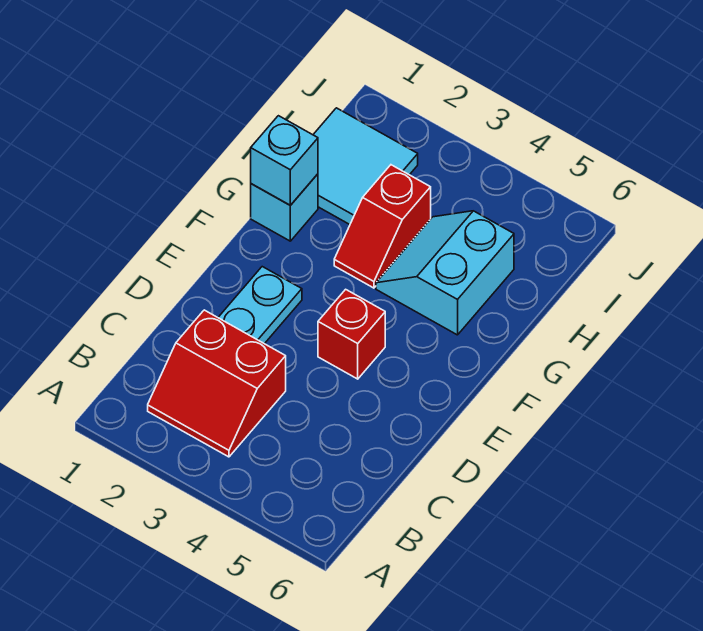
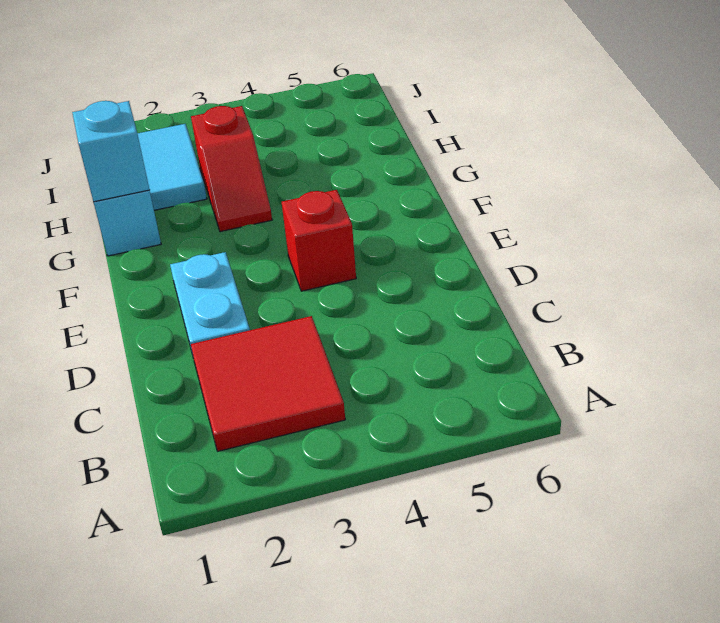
red slope B2:C3 level 1 top C -> red tile B2:C3 level 1
cyan slope G4:H5 level 1 top 5 -> none

